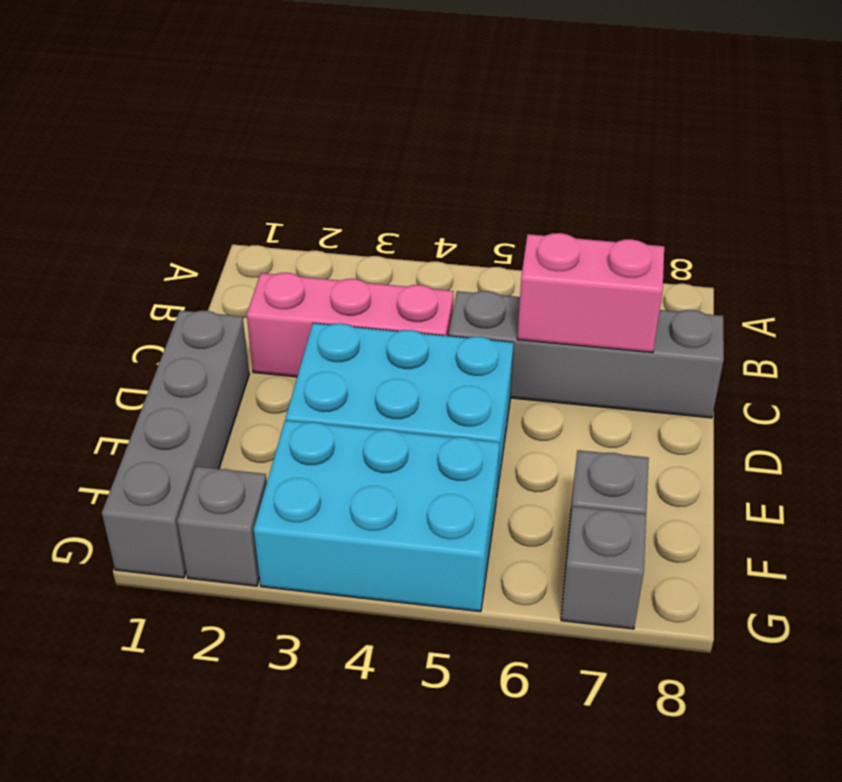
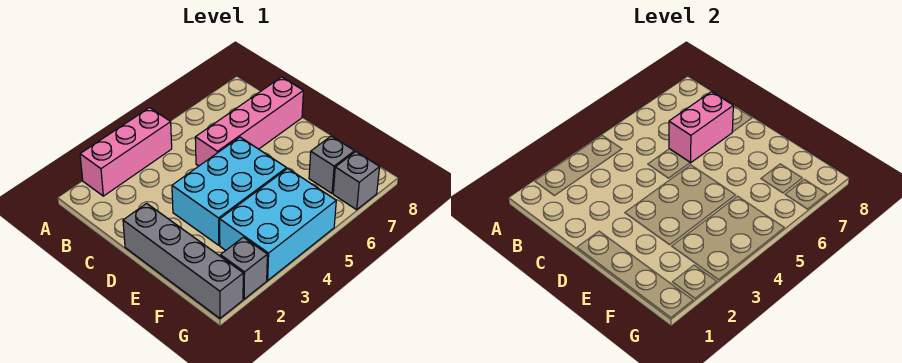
pink brick C2:C4 level 1 -> pink brick A2:A4 level 1
grey brick C5:C8 level 1 -> pink brick C5:C8 level 1

